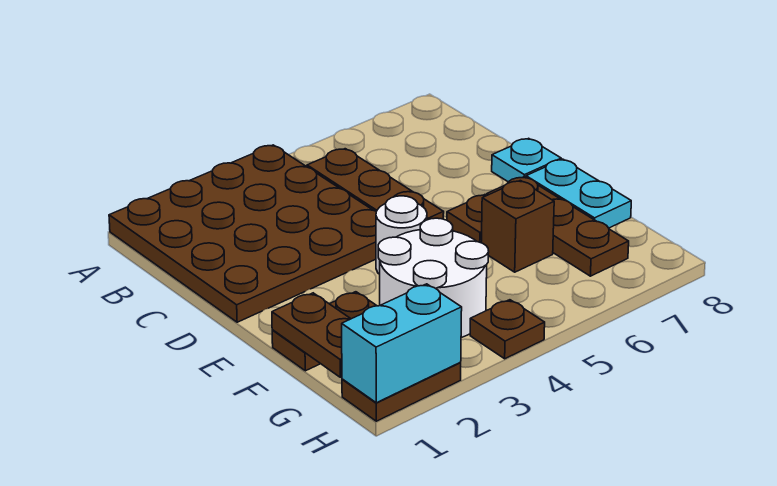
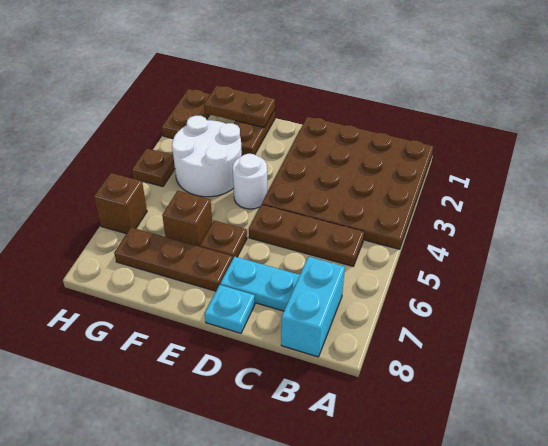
cyan plate E8:F8 level 1 -> cyan plate C7:D7 level 1
cyan brick H1:H2 level 2 -> cyan brick B7:B8 level 1
none -> brown brick H6 level 1

